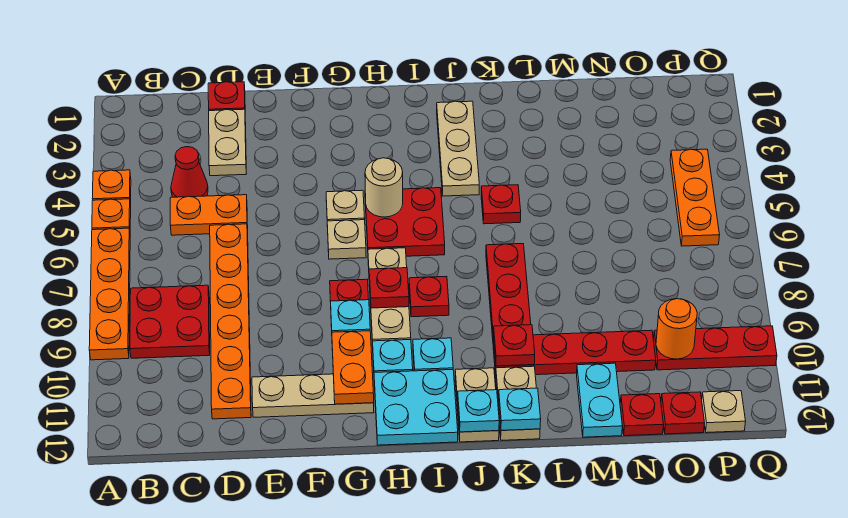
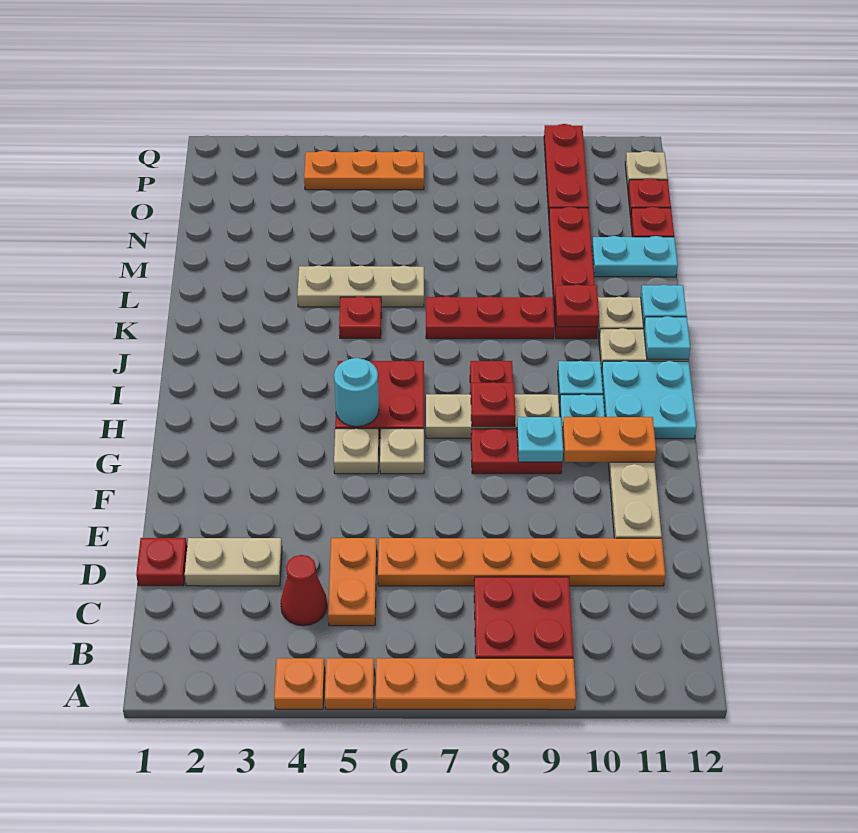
tan round brick H5 level 2 -> cyan round brick H5 level 2
tan plate J2:J4 level 1 -> tan plate L4:L6 level 1
orange round brick O10 level 2 -> none

